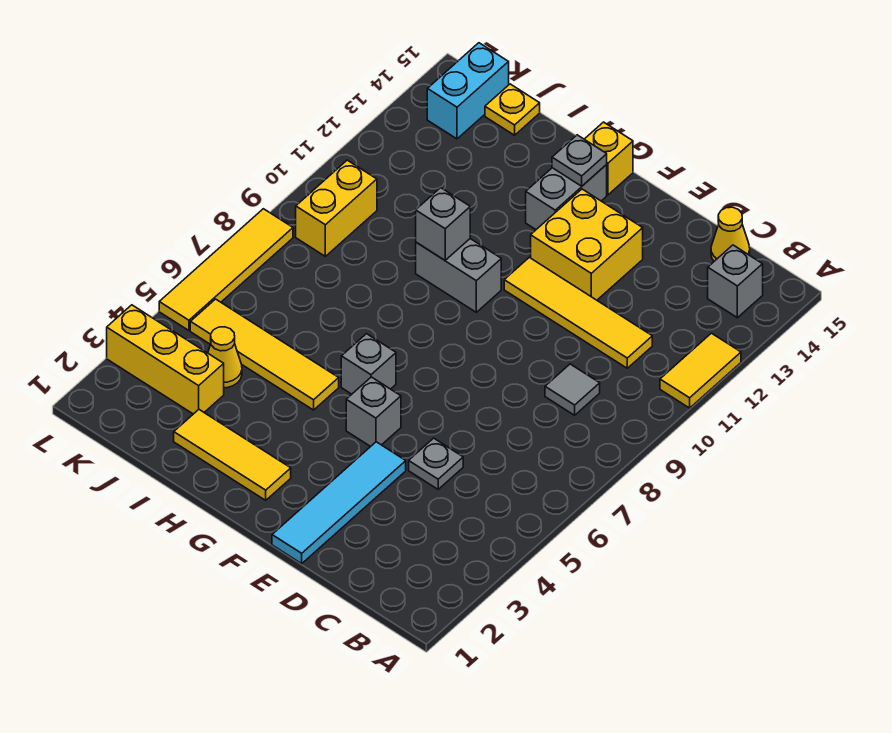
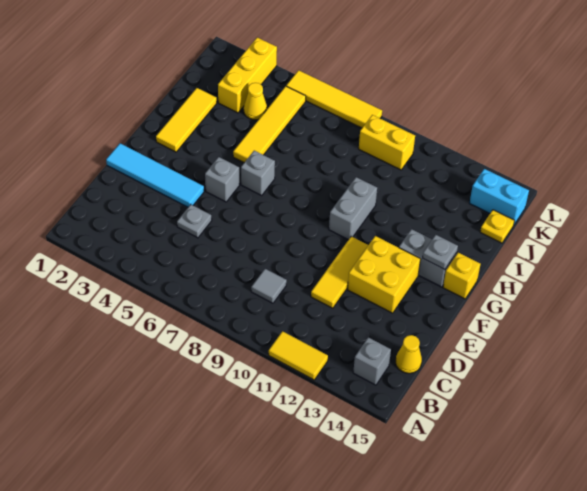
yellow tile C11:F11 level 1 -> yellow tile D11:F11 level 1
grey brick H10 level 2 -> none

